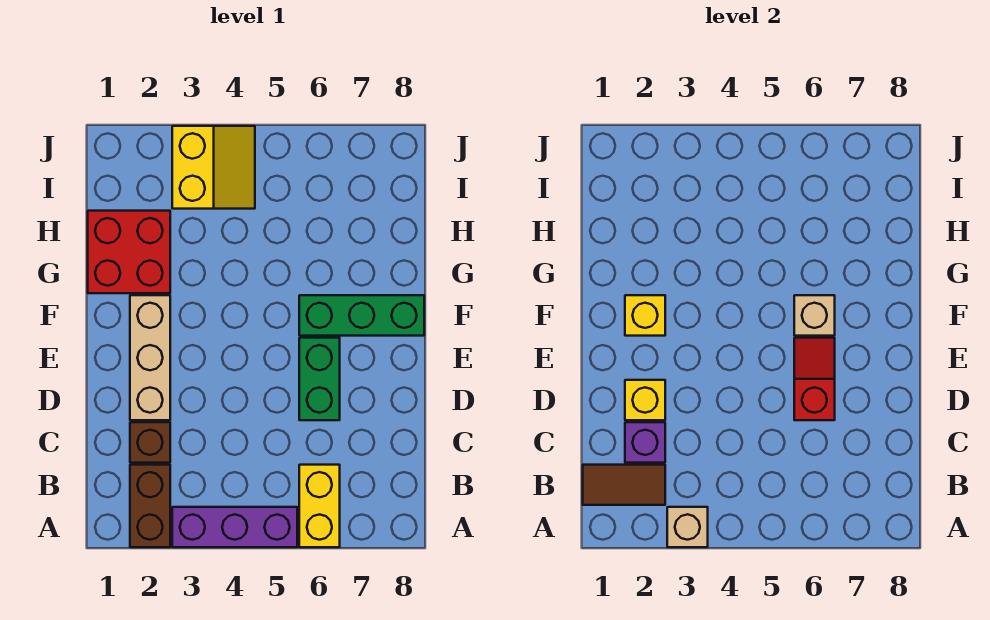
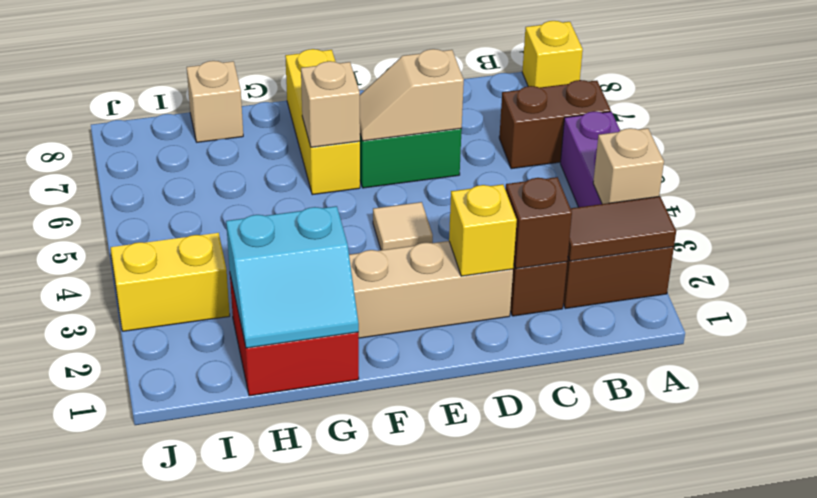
yellow brick A6:B6 level 1 -> brown brick A6:B6 level 1
brown tile B1:B2 level 2 -> brown tile A2:B2 level 2
purple brick C2 level 2 -> brown brick C2 level 2
red slope D6:E6 level 2 top D -> tan slope D6:E6 level 2 top D
none -> tan tile E4 level 1
yellow brick F2 level 2 -> yellow brick A8 level 1
green brick F6:F8 level 1 -> yellow brick F6:F8 level 1
none -> cyan slope G1:H2 level 2 top 2
none -> tan brick H8 level 1

